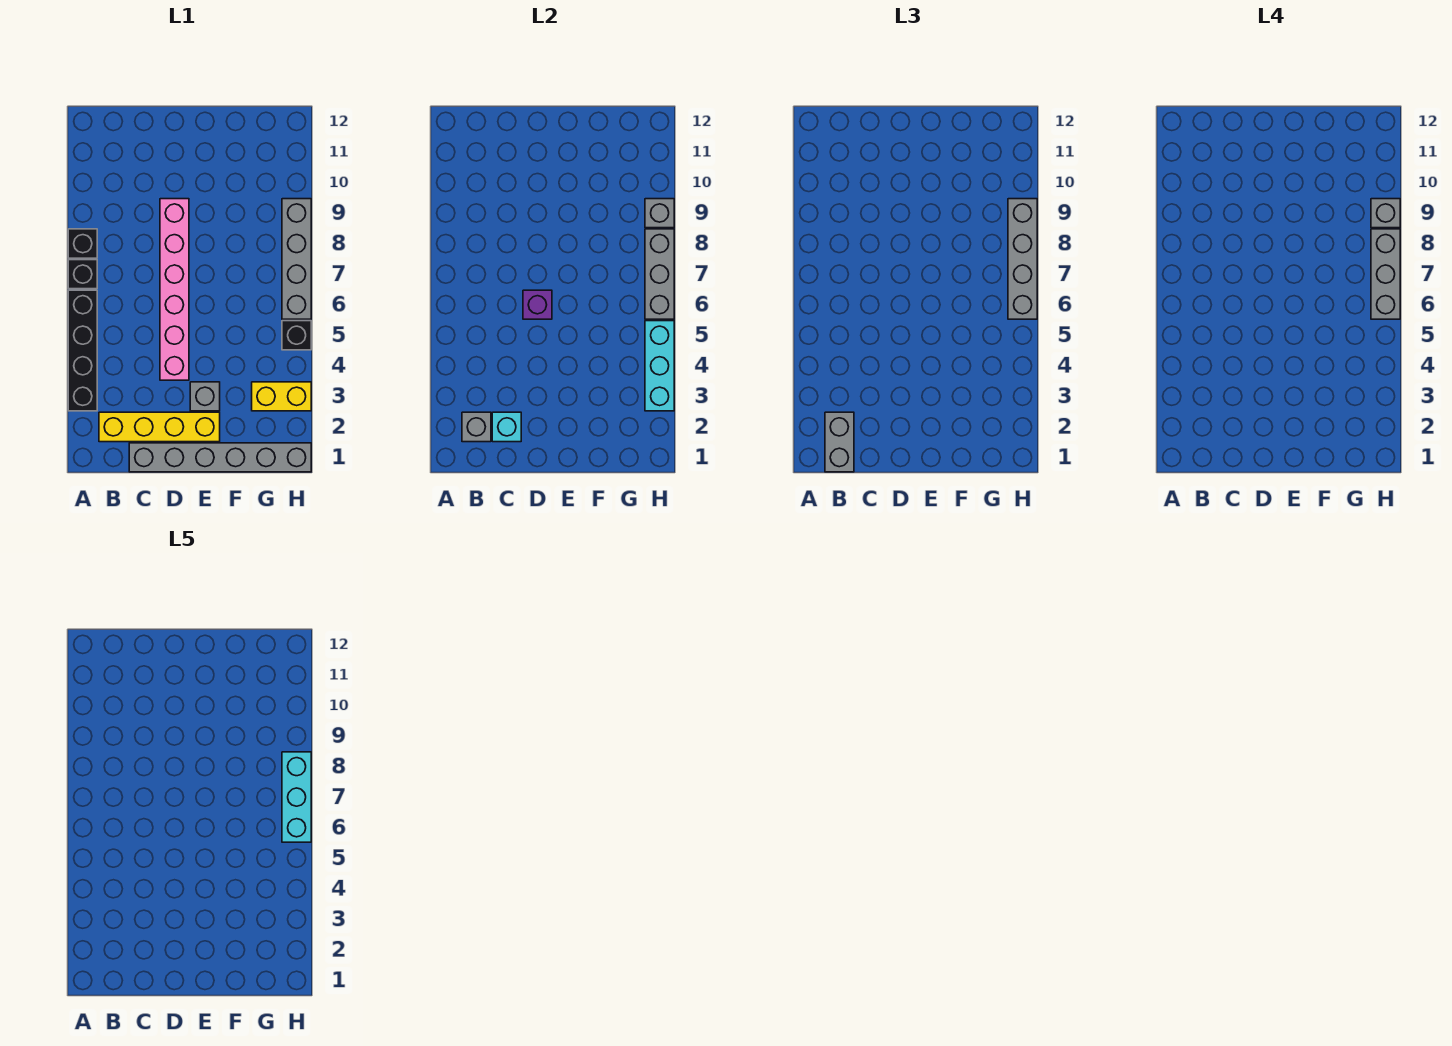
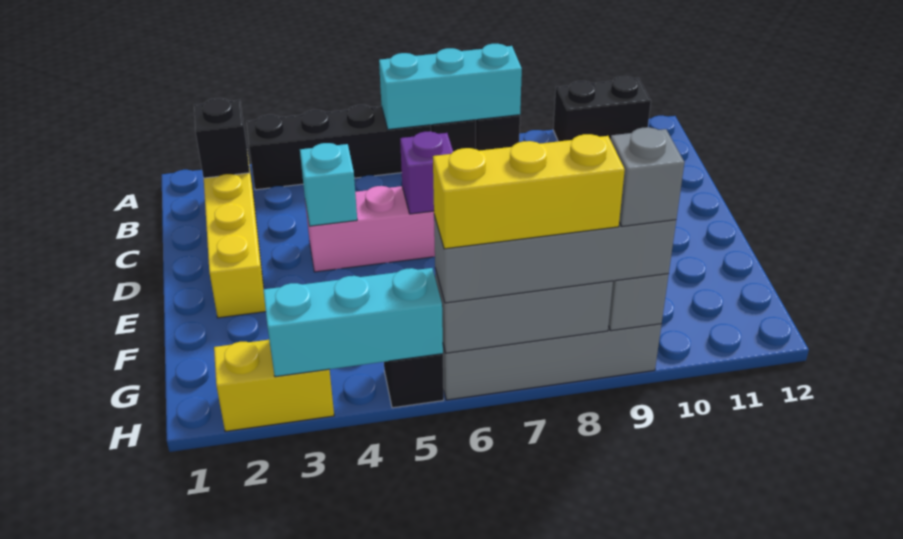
none -> black brick A10:A11 level 1
grey brick B1:B2 level 3 -> none
grey brick B2 level 2 -> black brick B2 level 2
grey brick C1:H1 level 1 -> none
cyan brick C2 level 2 -> cyan brick D4 level 2
grey brick E3 level 1 -> none
yellow brick G3:H3 level 1 -> yellow brick H2:H3 level 1
grey brick H6:H8 level 4 -> yellow brick H6:H8 level 4
cyan brick H6:H8 level 5 -> cyan brick A6:A8 level 2

